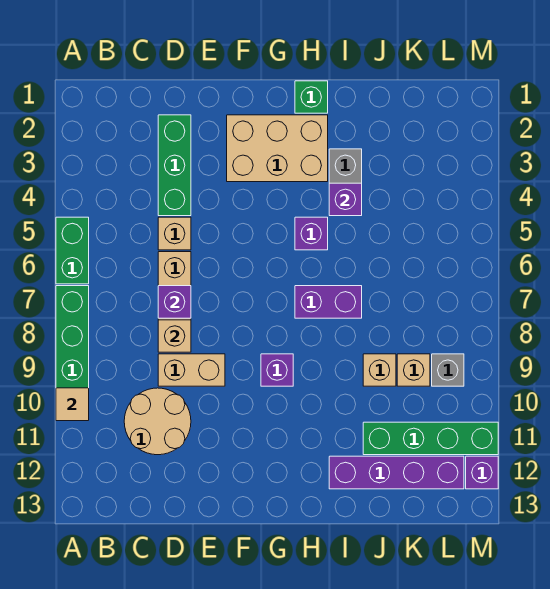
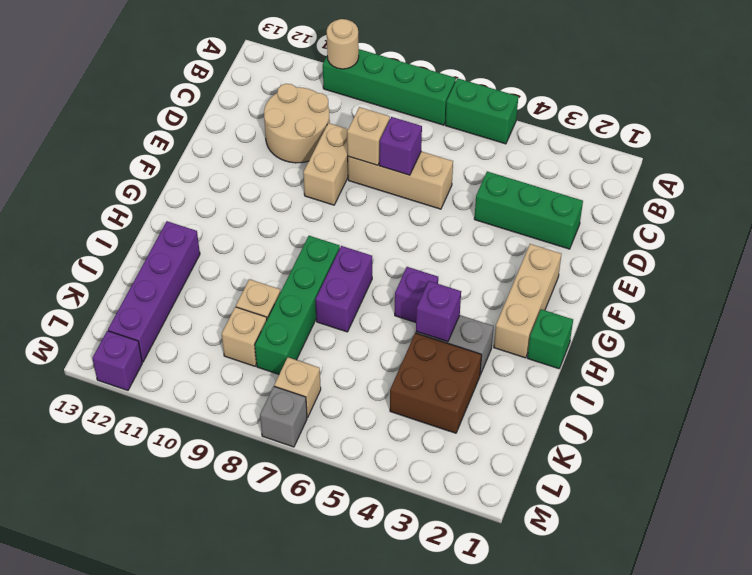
tan tile A10 level 2 -> tan round brick A10 level 2
tan brick D5 level 1 -> tan brick L7 level 1
tan brick F2:H3 level 1 -> tan brick F2:H2 level 1
purple brick G9 level 1 -> none
none -> brown brick J3:K4 level 1
green brick J11:M11 level 1 -> green brick H8:K8 level 1
grey brick L9 level 1 -> grey brick M7 level 1

